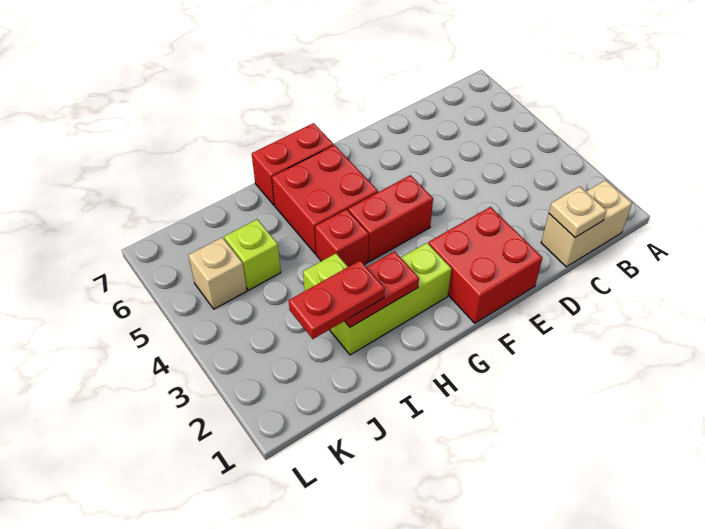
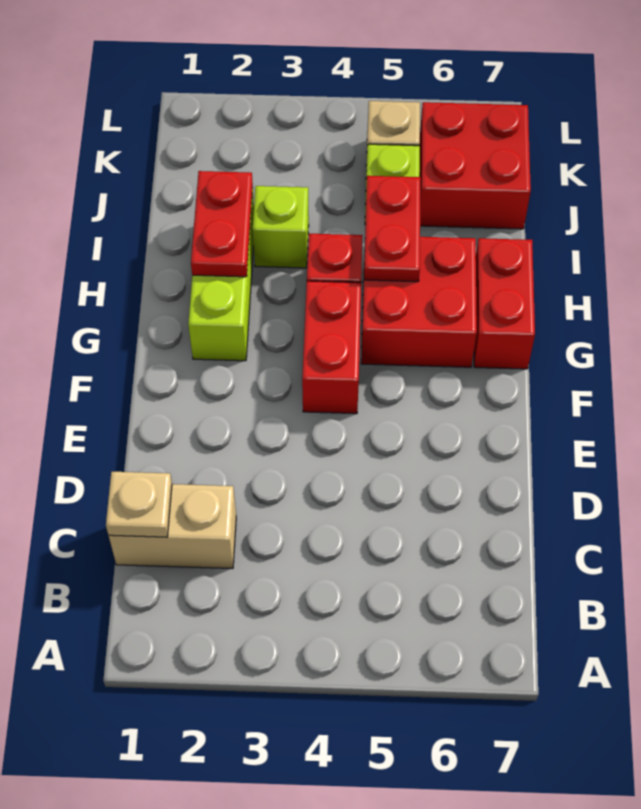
tan brick B1:C1 level 1 -> tan brick C1:C2 level 1
red brick E1:F2 level 1 -> red brick J6:K7 level 1
red plate I2:J2 level 3 -> red plate H5:I5 level 2

